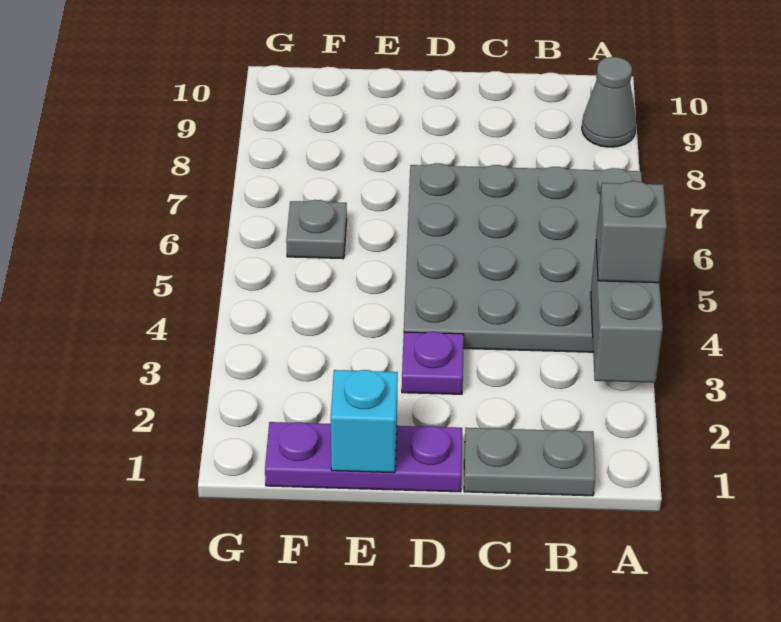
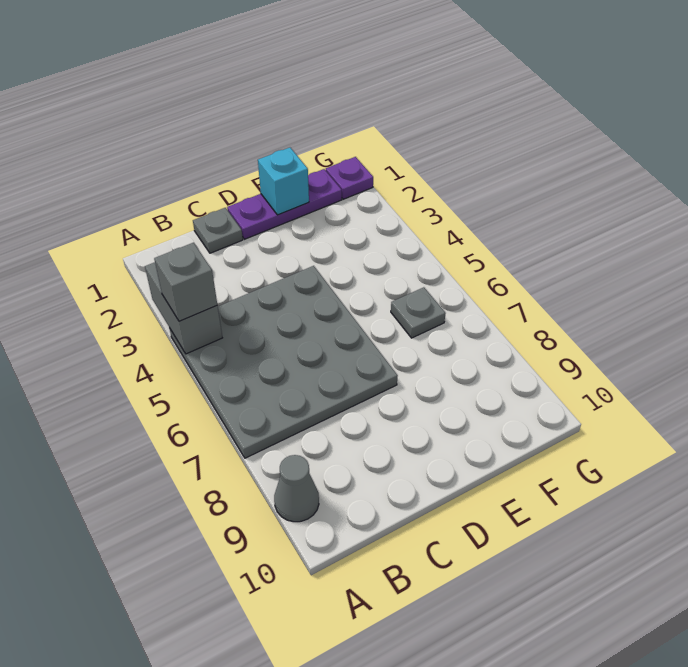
grey plate B1:C1 level 1 -> grey plate C1 level 1
purple plate D3 level 1 -> purple plate G1 level 1

